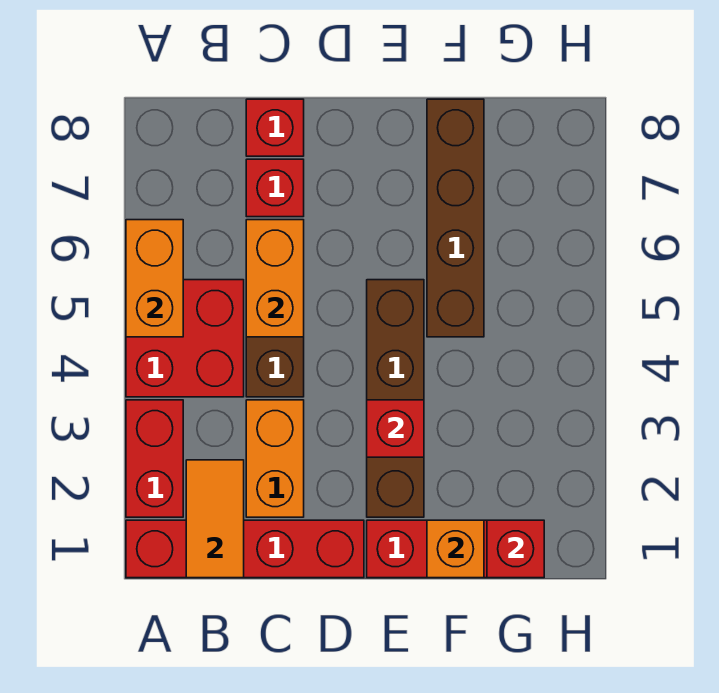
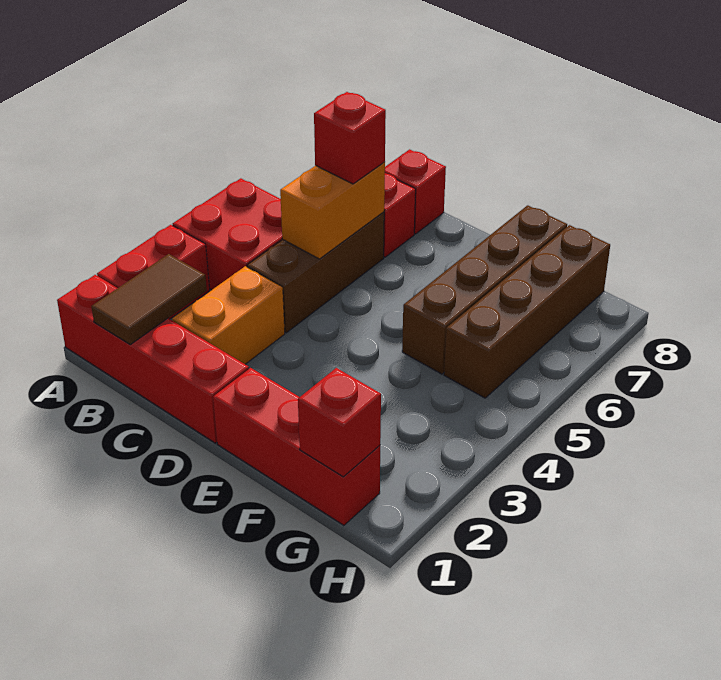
orange brick A5:A6 level 2 -> none
orange tile B1:B2 level 2 -> brown tile B1:B2 level 2
brown brick E2:E5 level 1 -> brown brick G5:G8 level 1
red brick E3 level 2 -> red brick C6 level 3
orange brick F1 level 2 -> none

